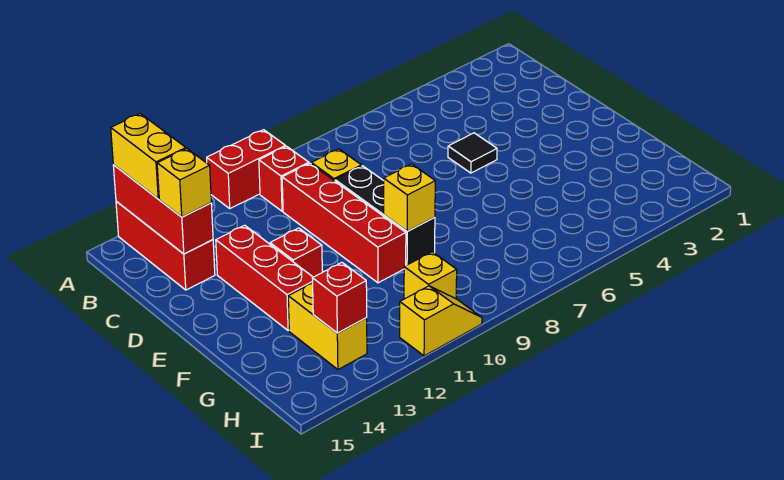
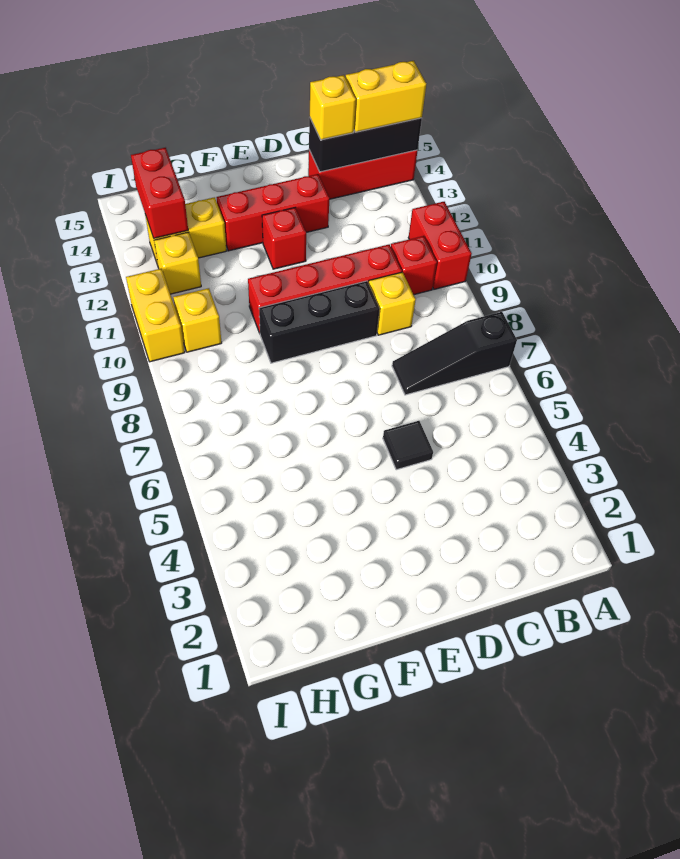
none -> black slope A7:C7 level 1 top A
red brick A14:C14 level 2 -> black brick A14:C14 level 2
yellow brick F9 level 2 -> yellow brick H12 level 1
red brick H13 level 2 -> red brick H13:H14 level 2
yellow slope I10:I11 level 1 top 11 -> yellow brick I10:I11 level 1

